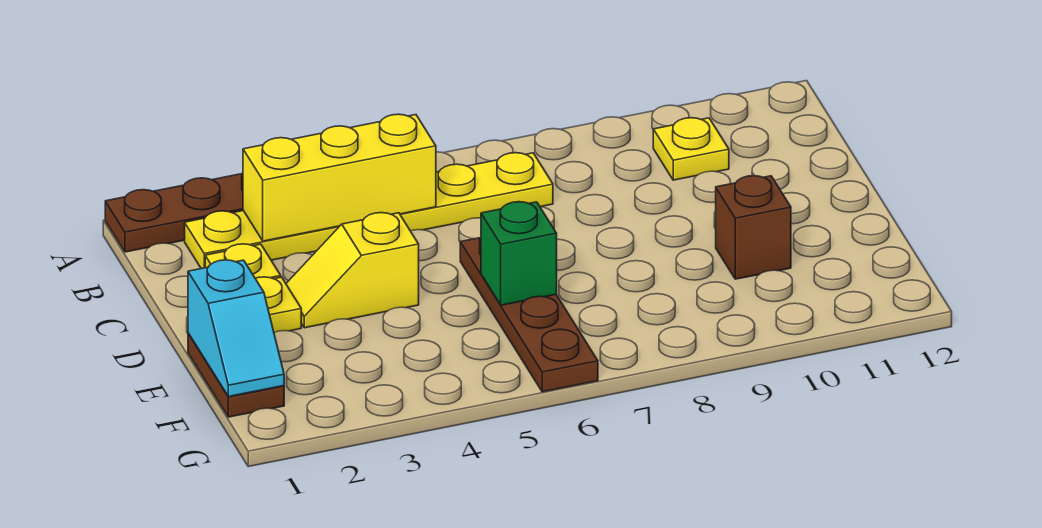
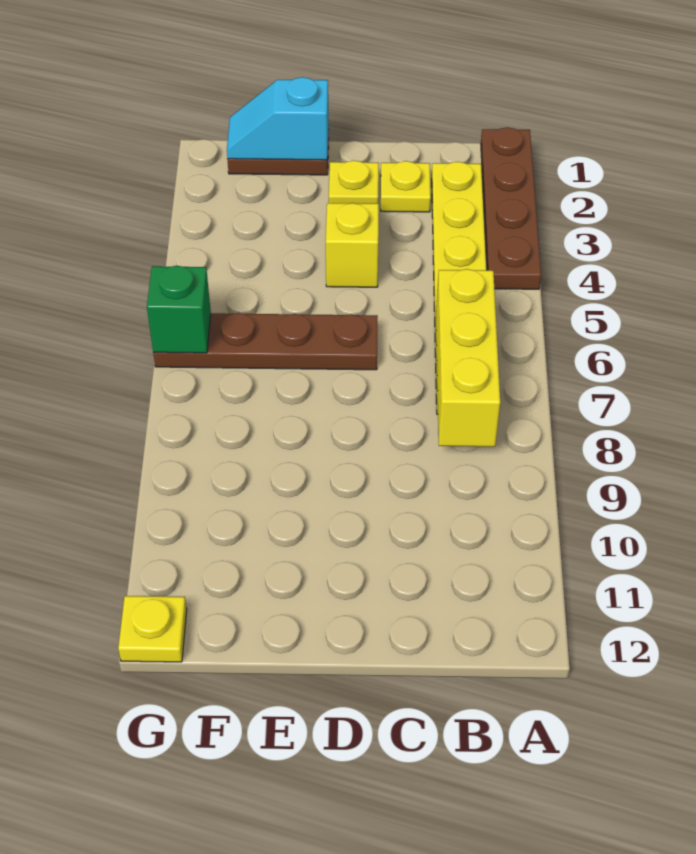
yellow brick B3:B5 level 2 -> yellow brick B6:B8 level 2
yellow plate B10 level 1 -> yellow plate G12 level 1
green brick E6 level 2 -> green brick G6 level 2
brown brick E10 level 1 -> none

